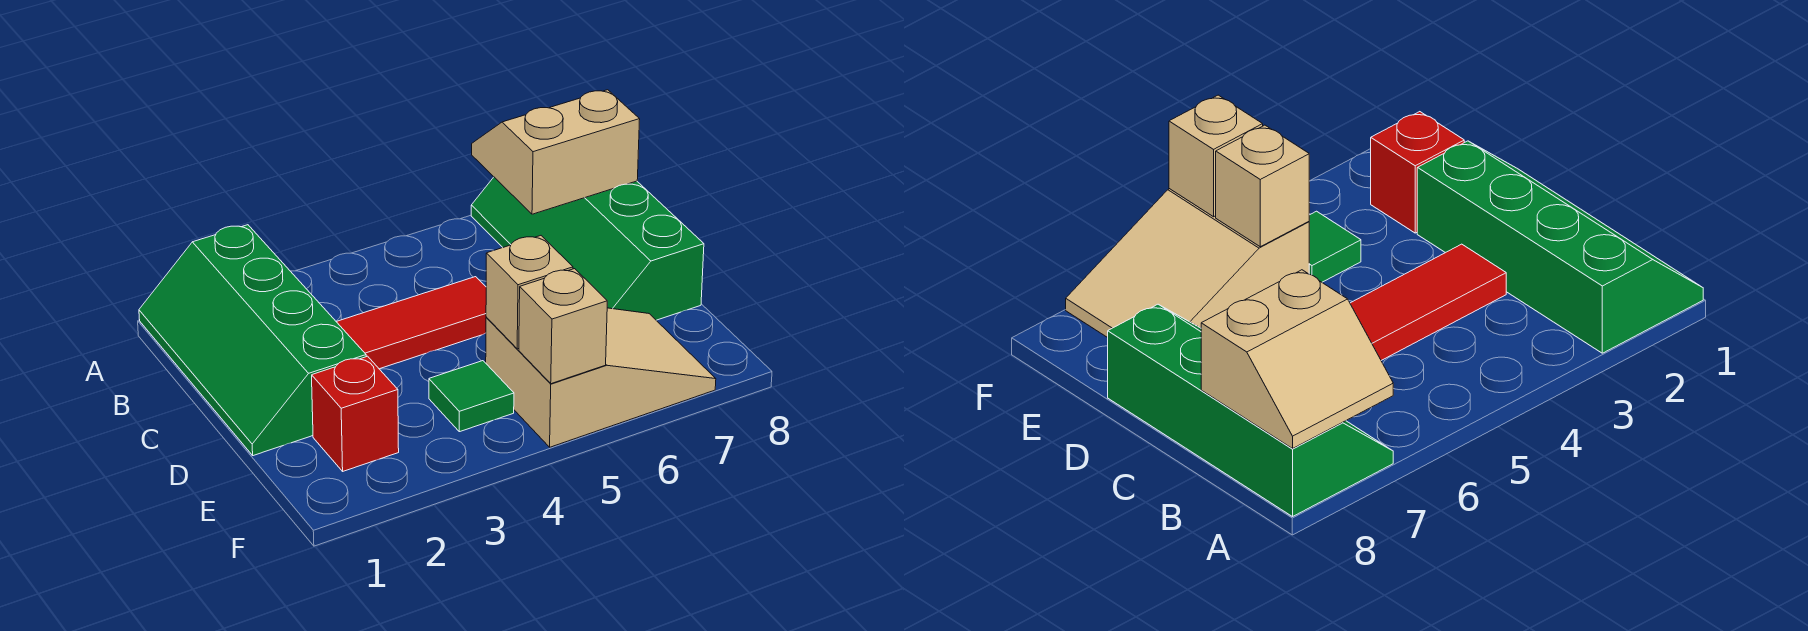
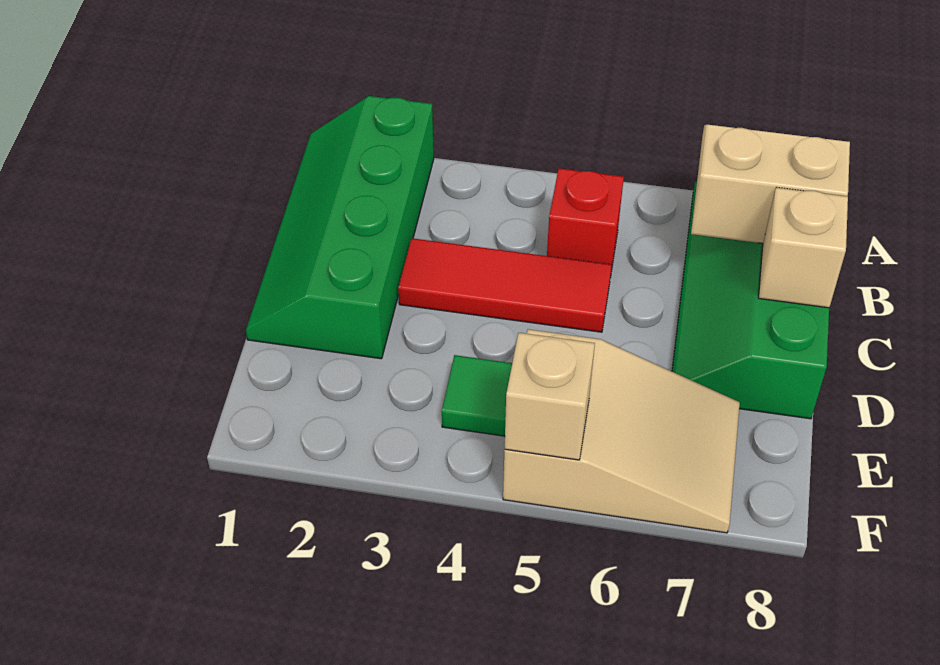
red brick E2 level 1 -> red brick B5 level 1
tan brick E5 level 2 -> tan brick C8 level 2

